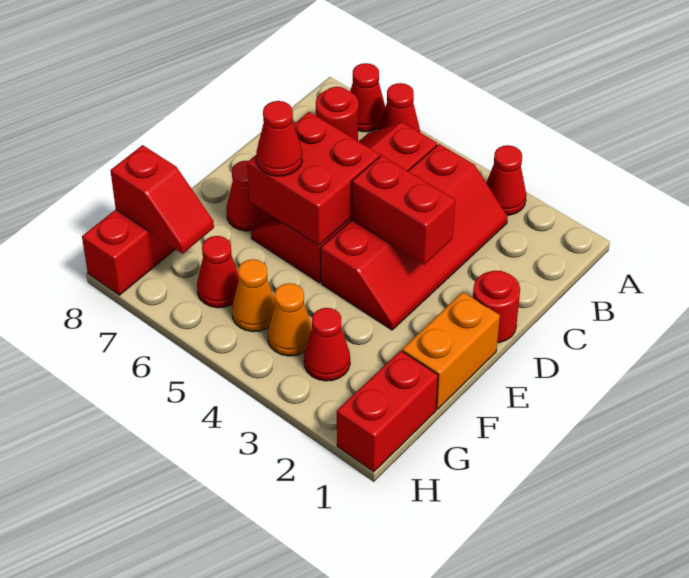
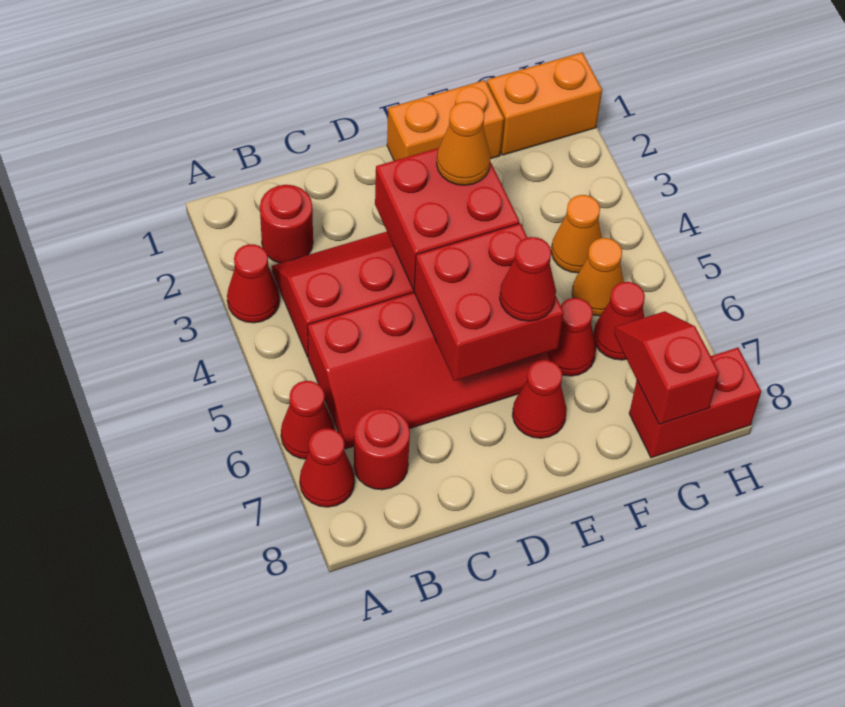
red round brick D1 level 1 -> red round brick B2 level 1
red brick D3:D4 level 2 -> red brick D3:E4 level 2
none -> orange cone E3 level 3
red brick G1:H1 level 1 -> orange brick G1:H1 level 1
red cone G3 level 1 -> red cone F6 level 1

